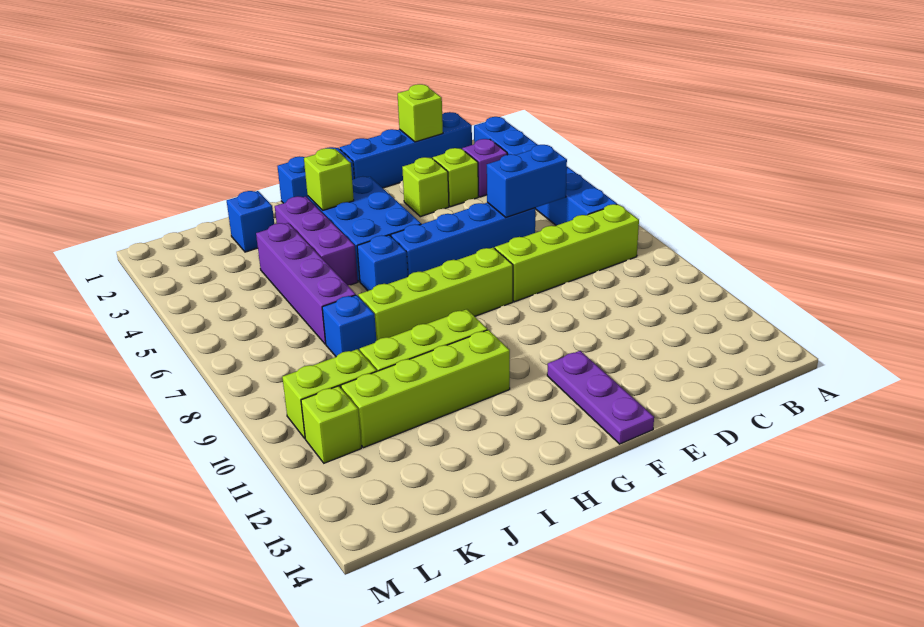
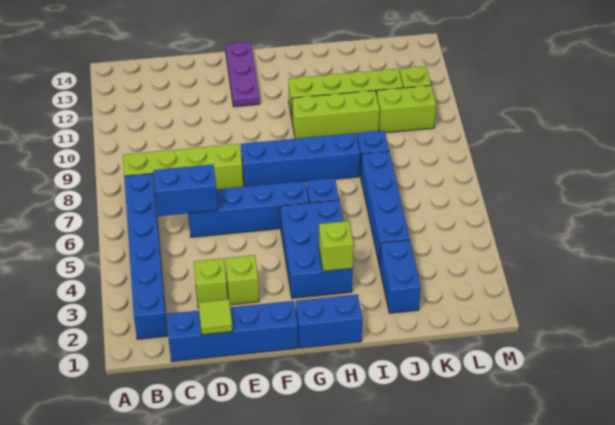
purple brick C3 level 1 -> none
lime brick D1 level 2 -> lime tile D1 level 2
lime brick F8:I8 level 1 -> blue brick F8:I8 level 1
purple brick I3:I5 level 1 -> none
blue brick J2 level 1 -> blue brick J2:J3 level 1
purple brick J4:J7 level 1 -> blue brick J4:J7 level 1

